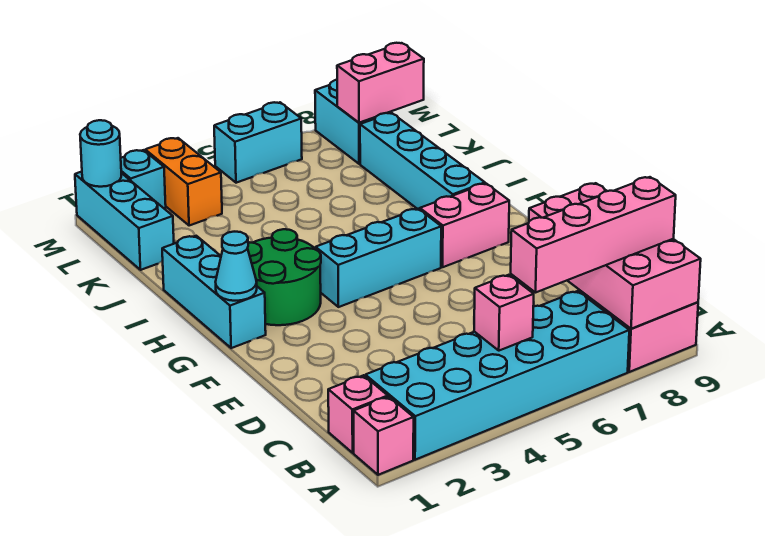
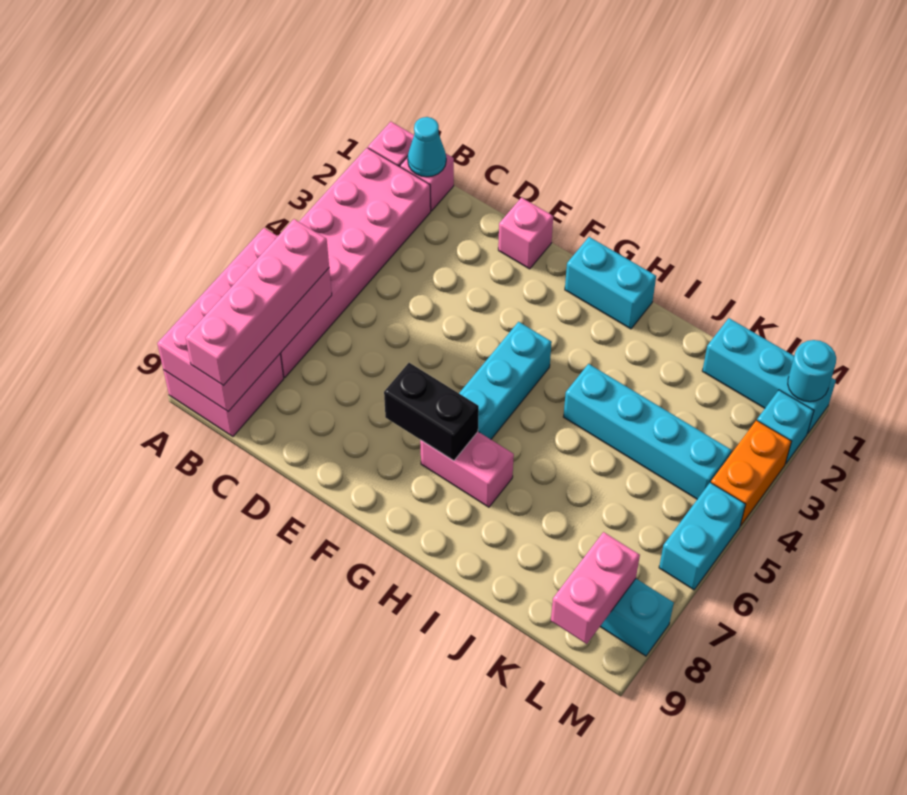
cyan brick A2:B7 level 1 -> pink brick A2:B7 level 1
pink brick A8:D9 level 2 -> pink brick A6:B9 level 2
pink brick B5 level 2 -> pink brick E1 level 1
none -> black brick F7:G7 level 2
cyan brick G1:I1 level 1 -> cyan brick G1:H1 level 1
cyan cone G1 level 2 -> cyan cone B1 level 2
green round brick G2:H3 level 1 -> none
pink brick G7:G8 level 1 -> pink brick G7:H7 level 1
cyan brick H8:K8 level 1 -> cyan brick I4:L4 level 1
orange brick L3:M3 level 1 -> orange brick M3:M4 level 1

